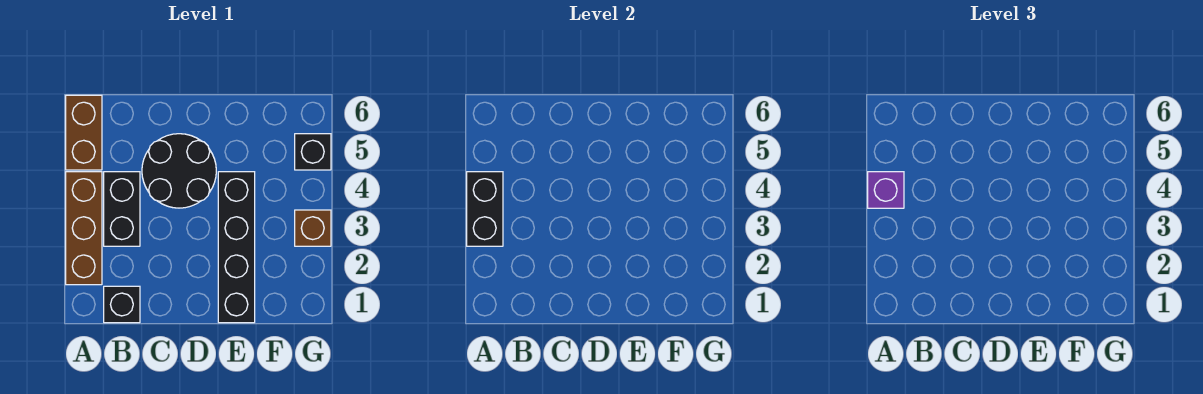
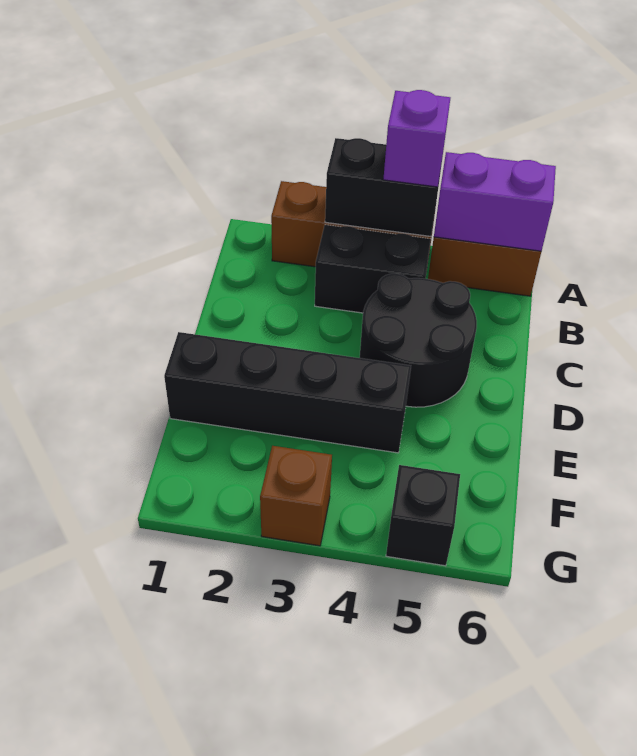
none -> purple brick A5:A6 level 2
black brick B1 level 1 -> none

